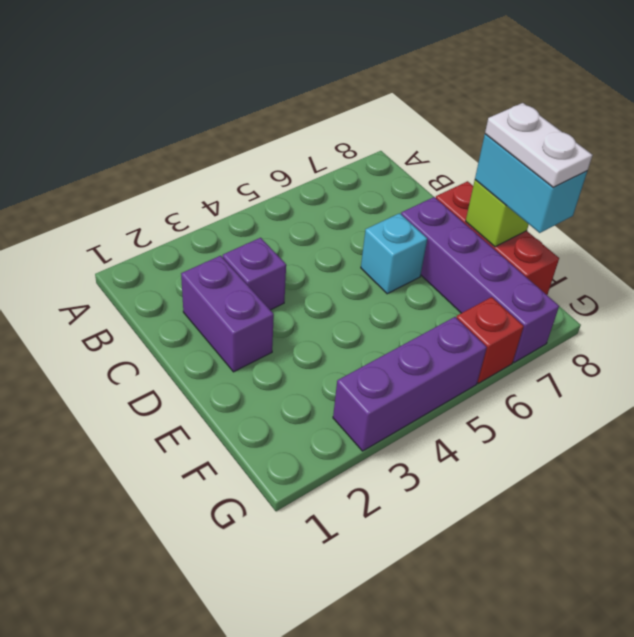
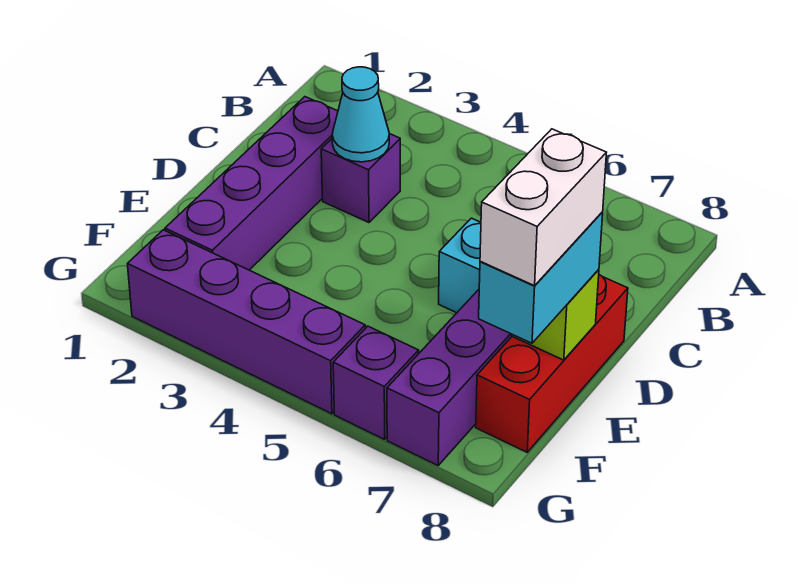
purple brick C2:D2 level 1 -> purple brick C2:F2 level 1
none -> cyan cone C3 level 2
white plate E8:F8 level 4 -> white brick E8:F8 level 4
purple brick G3:G5 level 1 -> purple brick G2:G5 level 1
red brick G6 level 1 -> purple brick G6 level 1

